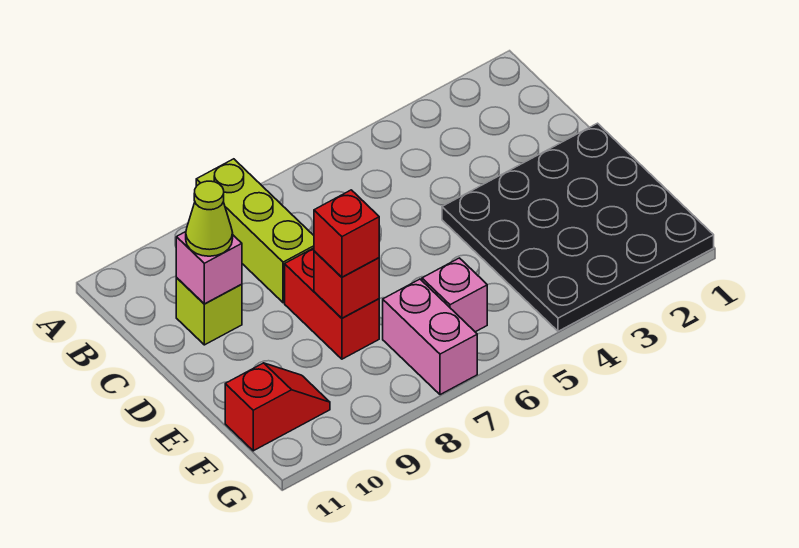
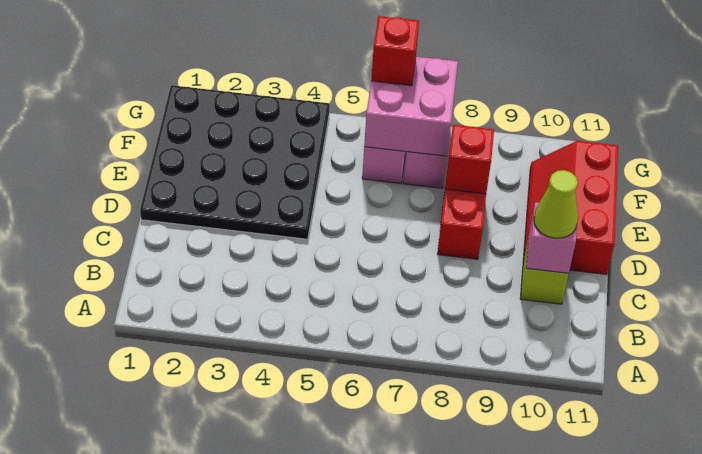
lime brick A8:C8 level 1 -> none
red brick E8 level 3 -> red brick G6 level 3
none -> pink brick F6:G7 level 2
red slope F10:F11 level 1 top 11 -> red slope D10:F11 level 1 top 11

